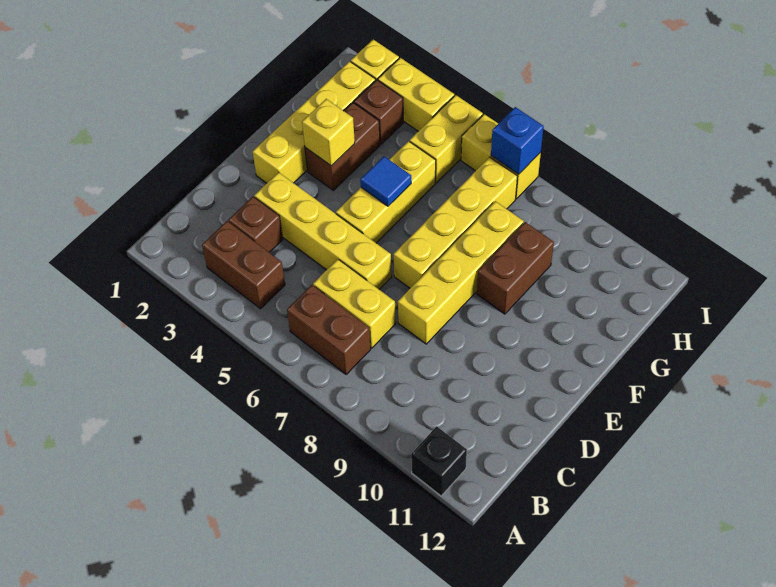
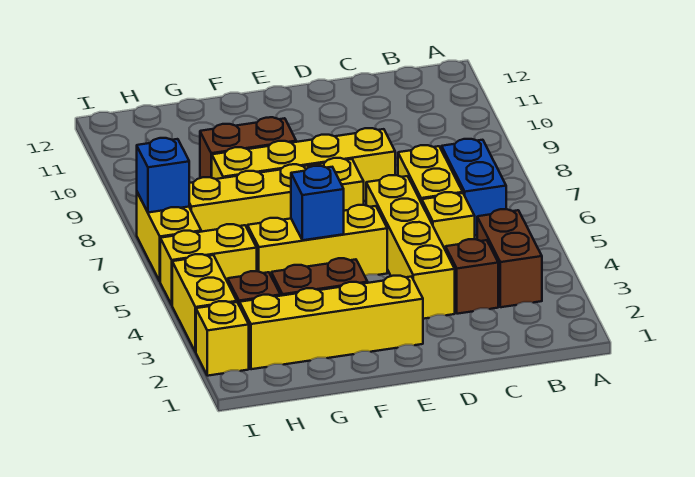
black brick A11 level 1 -> none
brown brick B6:B7 level 1 -> blue brick B6:B7 level 1
yellow brick F3 level 2 -> yellow brick C5 level 1
blue tile F5 level 2 -> blue brick F5 level 2

